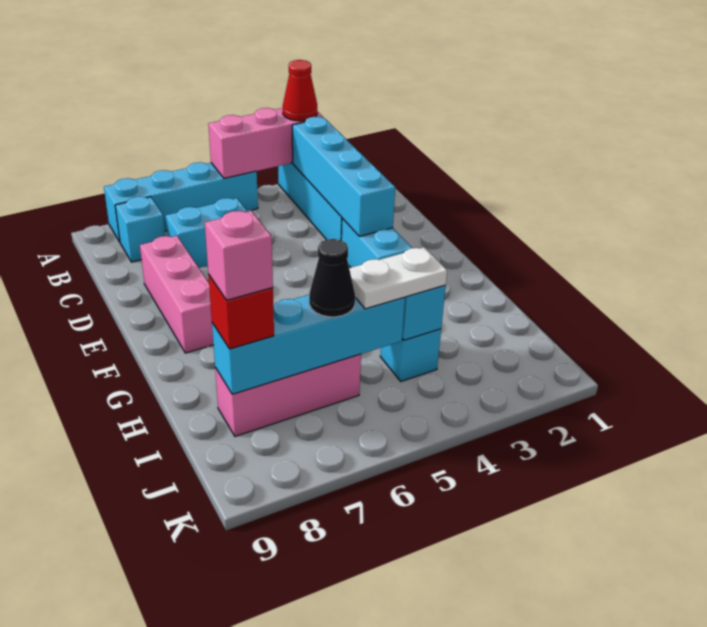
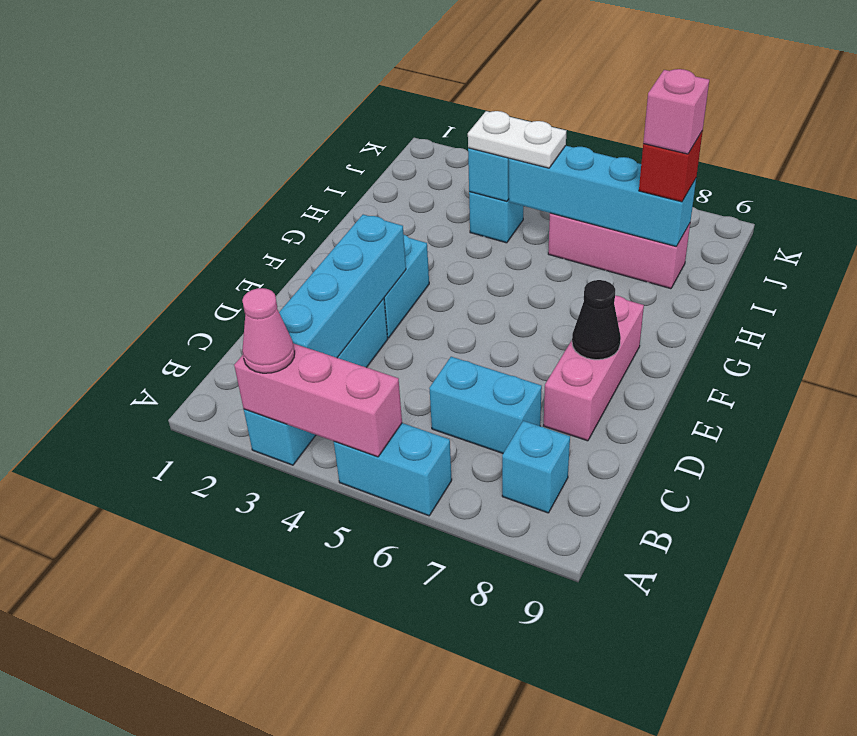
red cone A3 level 3 -> pink cone A3 level 3
cyan brick A5:A8 level 1 -> cyan brick A5:A6 level 1
black cone I6 level 3 -> black cone E8 level 2

